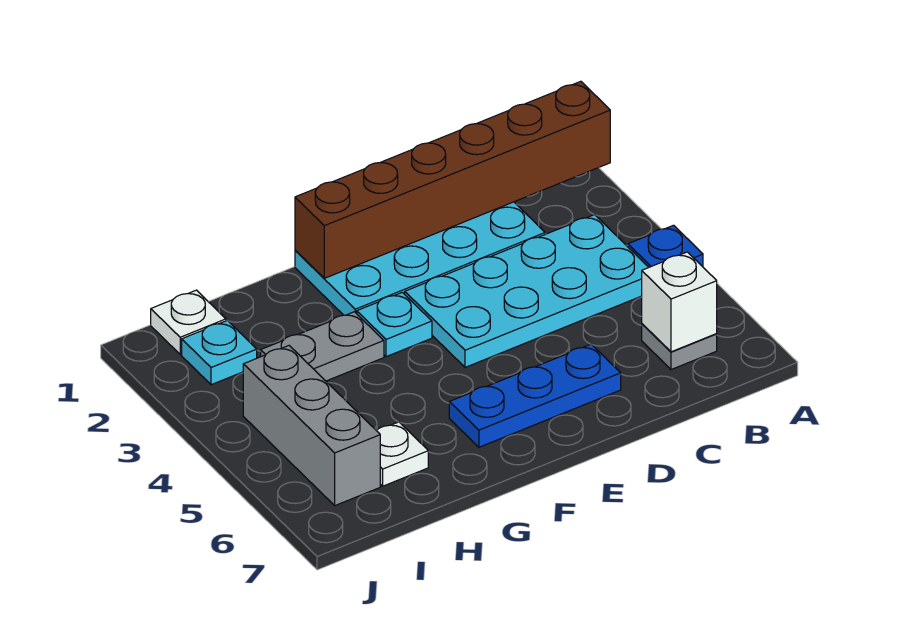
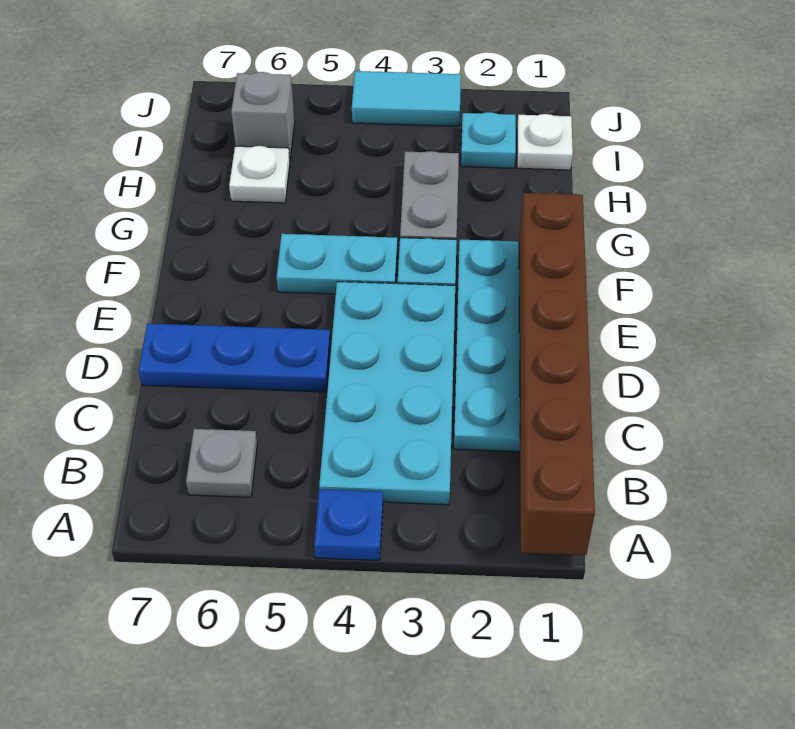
white brick B6 level 2 -> none
blue plate D6:F6 level 1 -> blue plate D5:D7 level 1
none -> cyan plate F4:F5 level 1
grey brick I4:I6 level 1 -> grey brick I6 level 1
none -> cyan tile J3:J4 level 1

